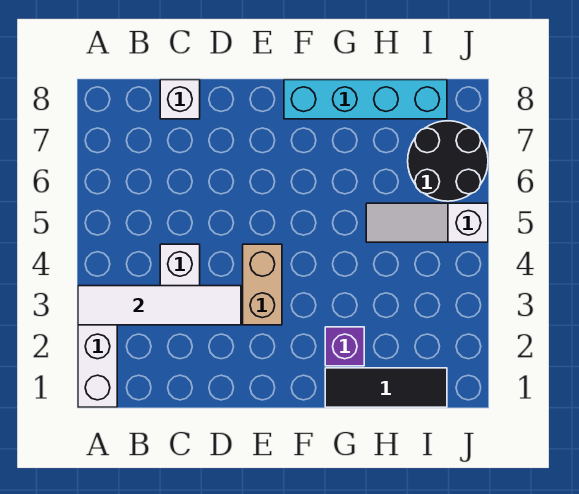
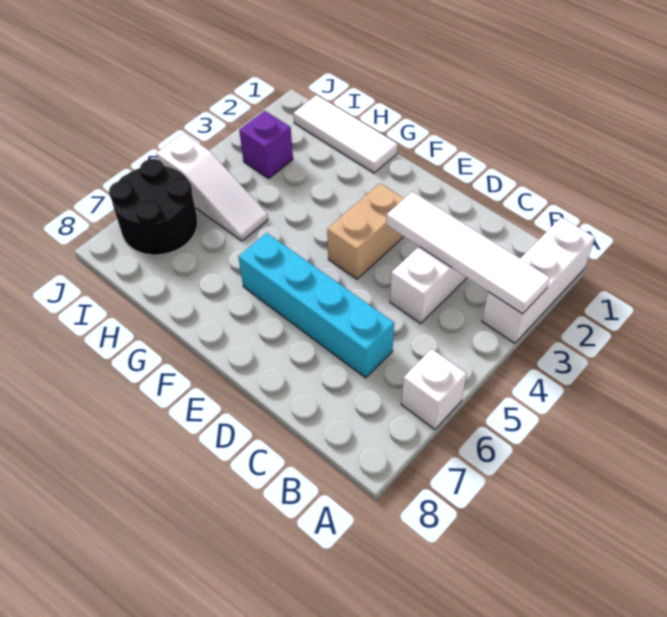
white brick C8 level 1 -> white brick A6 level 1
cyan brick F8:I8 level 1 -> cyan brick C6:F6 level 1
black tile G1:I1 level 1 -> white tile G1:I1 level 1
purple brick G2 level 1 -> purple brick I3 level 1

